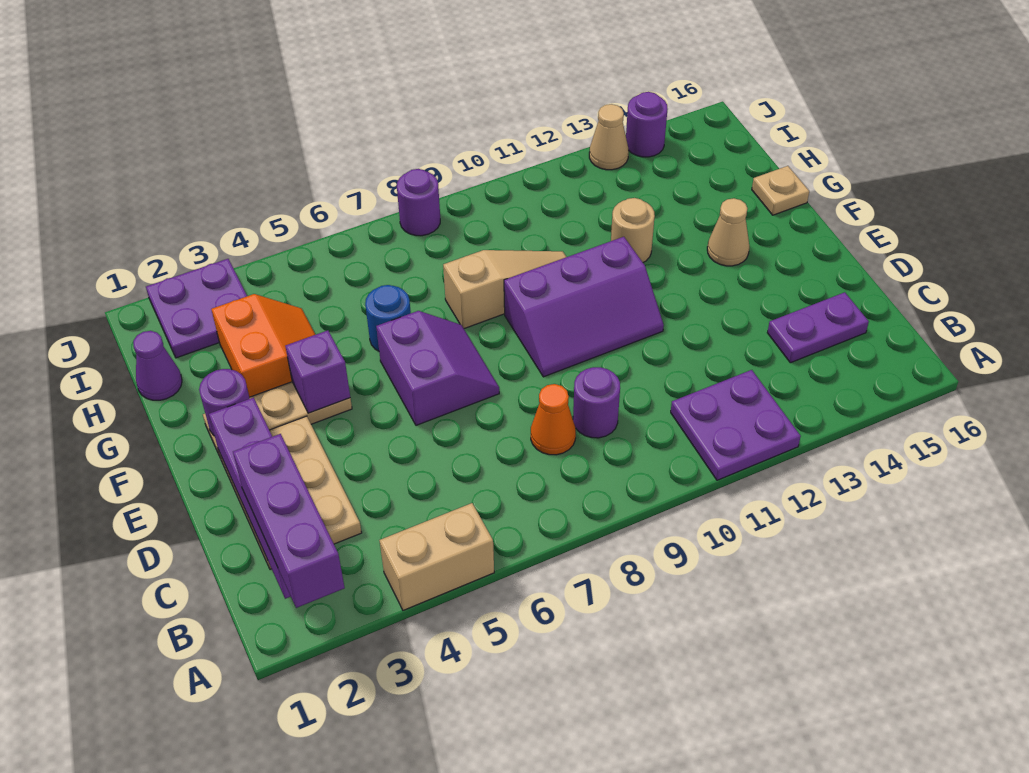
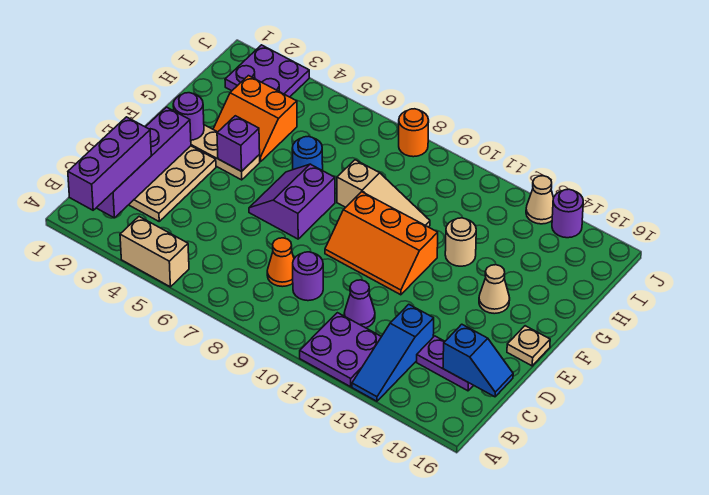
none -> blue slope A13:C13 level 1 top C
none -> blue slope C15:C16 level 2 top 15
purple slope E6:F7 level 1 top 6 -> purple slope E6:F7 level 1 top 7
purple slope E9:F11 level 1 top F -> orange slope E9:F11 level 1 top F
orange slope G3:H4 level 1 top 3 -> orange slope G3:H4 level 1 top H
tan plate G16 level 1 -> tan plate E16 level 1
purple cone H1 level 1 -> purple cone C11 level 1
purple round brick J8 level 1 -> orange round brick J8 level 1

